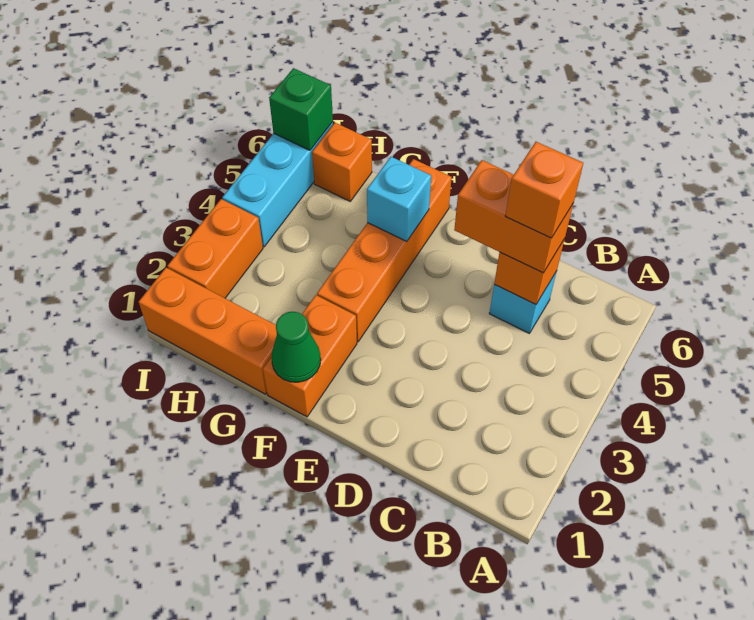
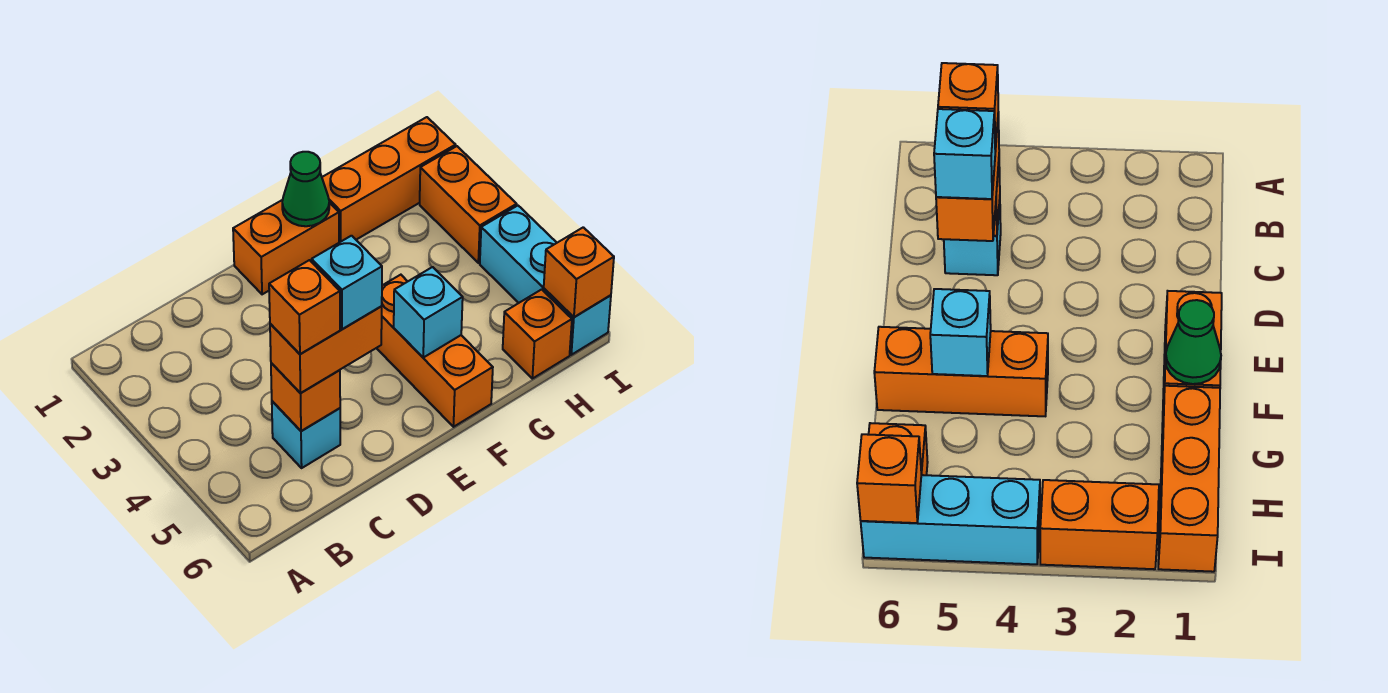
none -> cyan brick D5 level 4
orange brick F1:F2 level 1 -> orange brick E1:F1 level 1
orange brick F3:F6 level 1 -> orange brick F4:F6 level 1
green brick I6 level 2 -> orange brick I6 level 2

